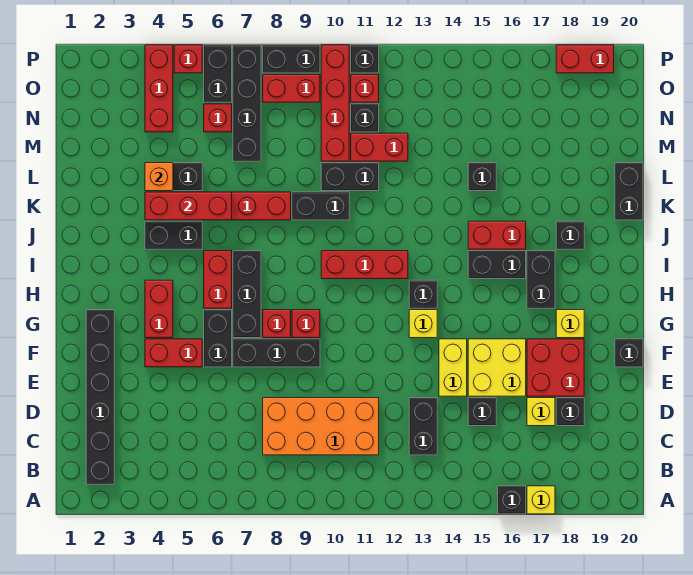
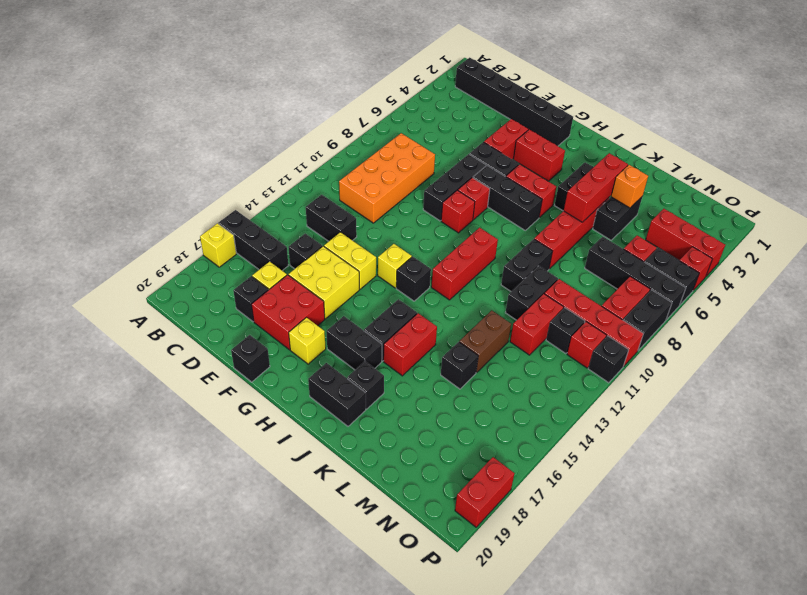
black brick A16 level 1 -> black brick A16:C16 level 1
black brick K20:L20 level 1 -> black brick I19:J19 level 1
none -> brown brick L13:L14 level 1

